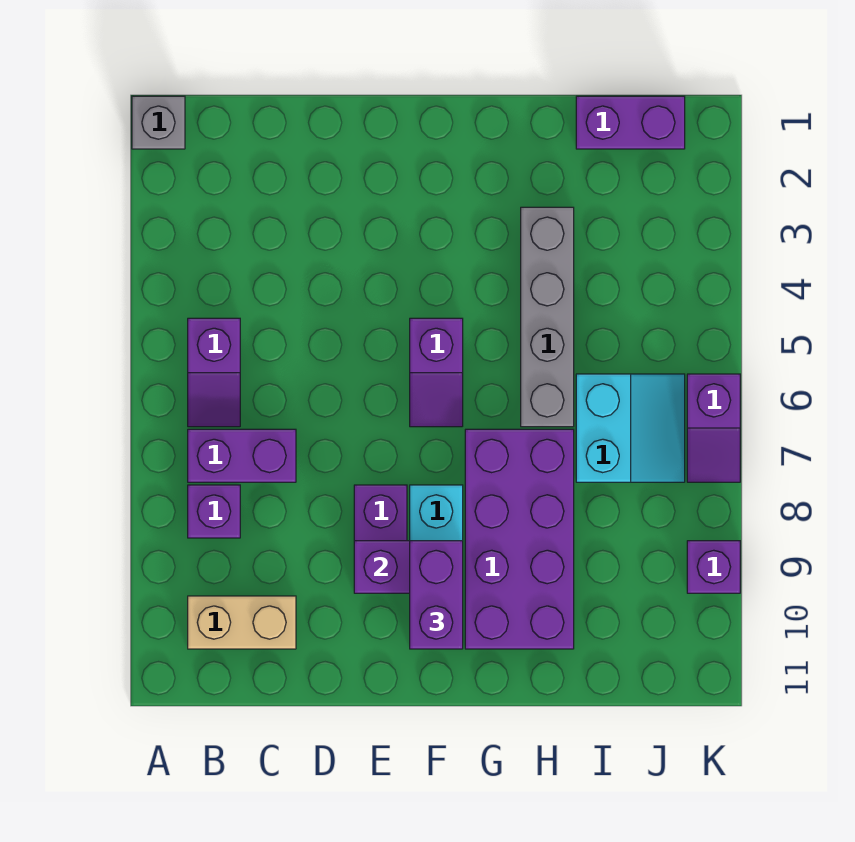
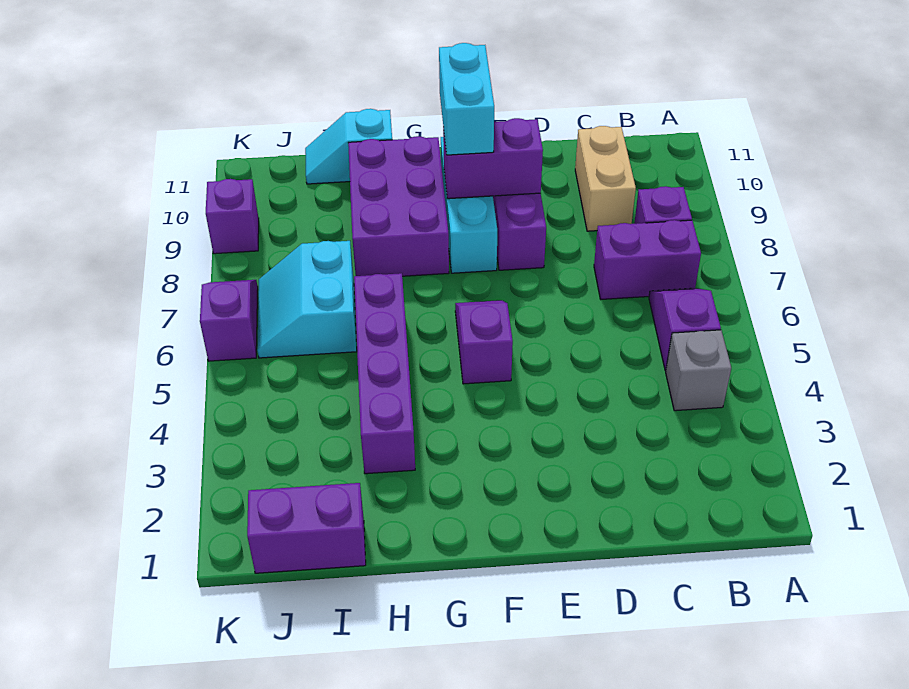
grey brick A1 level 1 -> grey brick B4 level 1
tan brick B10:C10 level 1 -> tan brick C9:C10 level 1
purple brick F9:F10 level 3 -> cyan brick F9:F10 level 3
purple brick G7:H10 level 1 -> purple brick G8:H10 level 1
grey brick H3:H6 level 1 -> purple brick H3:H6 level 1
none -> cyan slope H11:I11 level 1 top H

